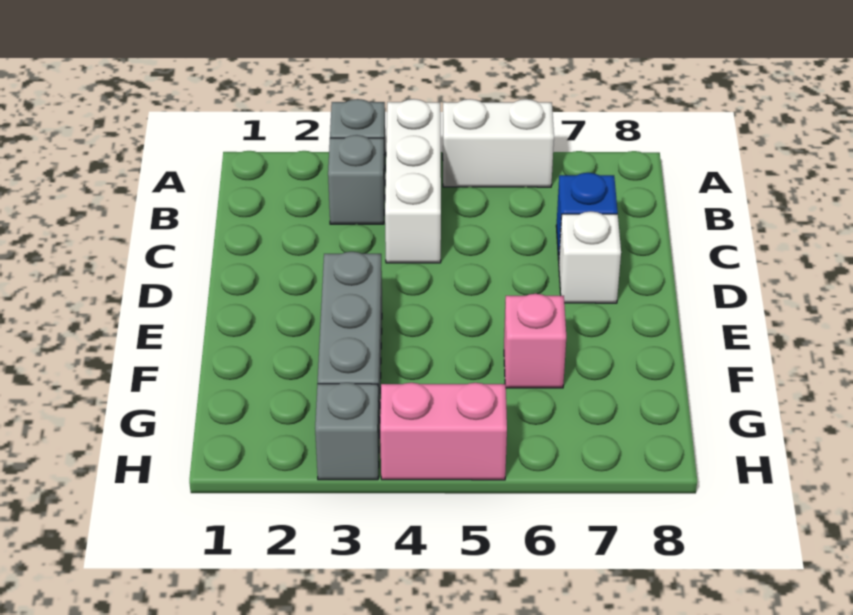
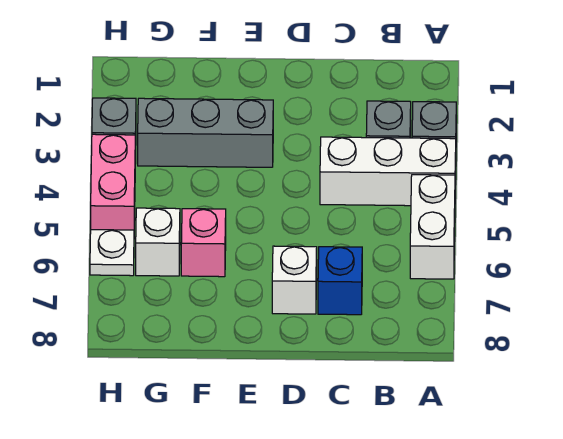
none -> white brick G6 level 1
none -> white plate H6 level 1

